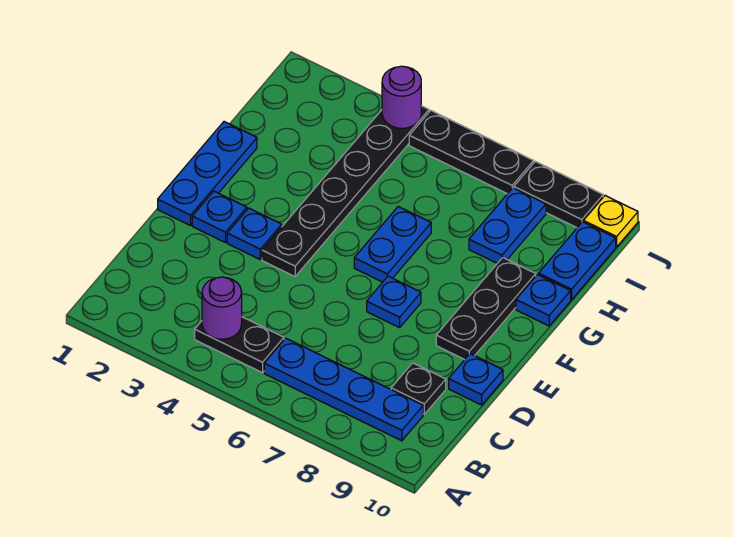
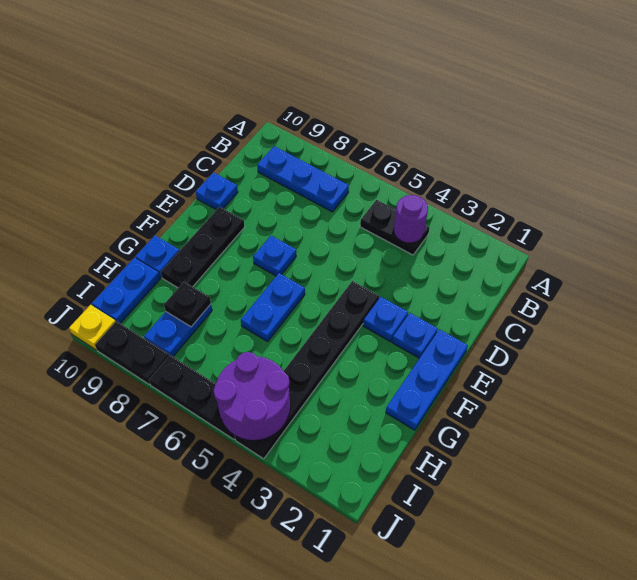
blue plate B6:B9 level 1 -> blue plate B7:B9 level 1
black plate C9 level 1 -> black plate H8 level 2
purple round brick J4 level 2 -> purple round brick I4:J5 level 2

